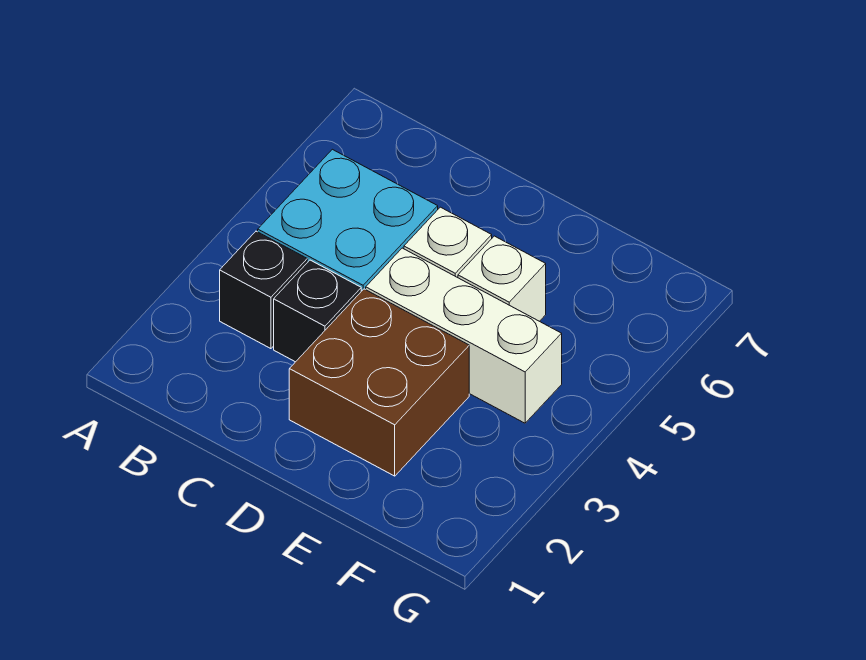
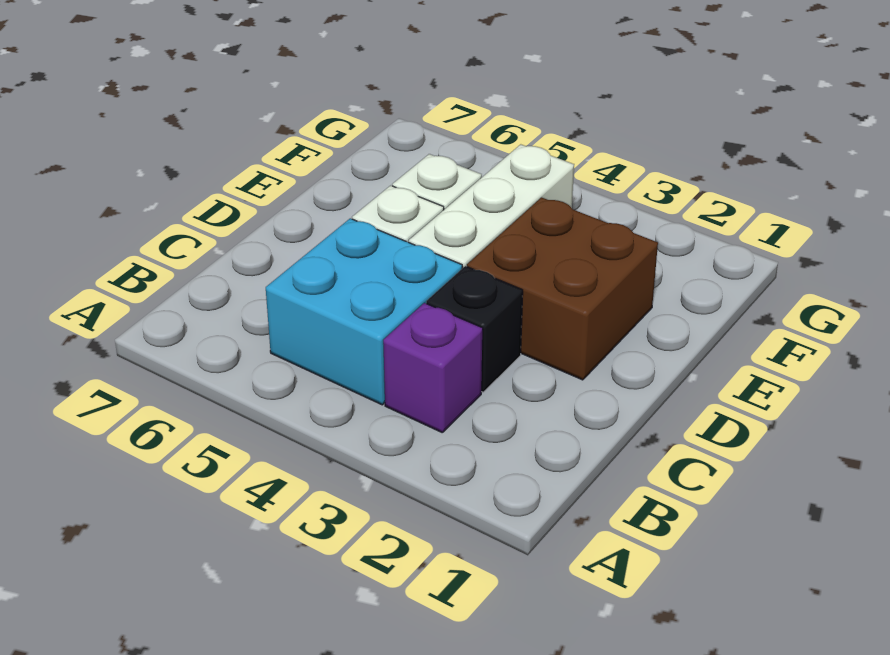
black brick B3 level 1 -> purple brick B3 level 1

